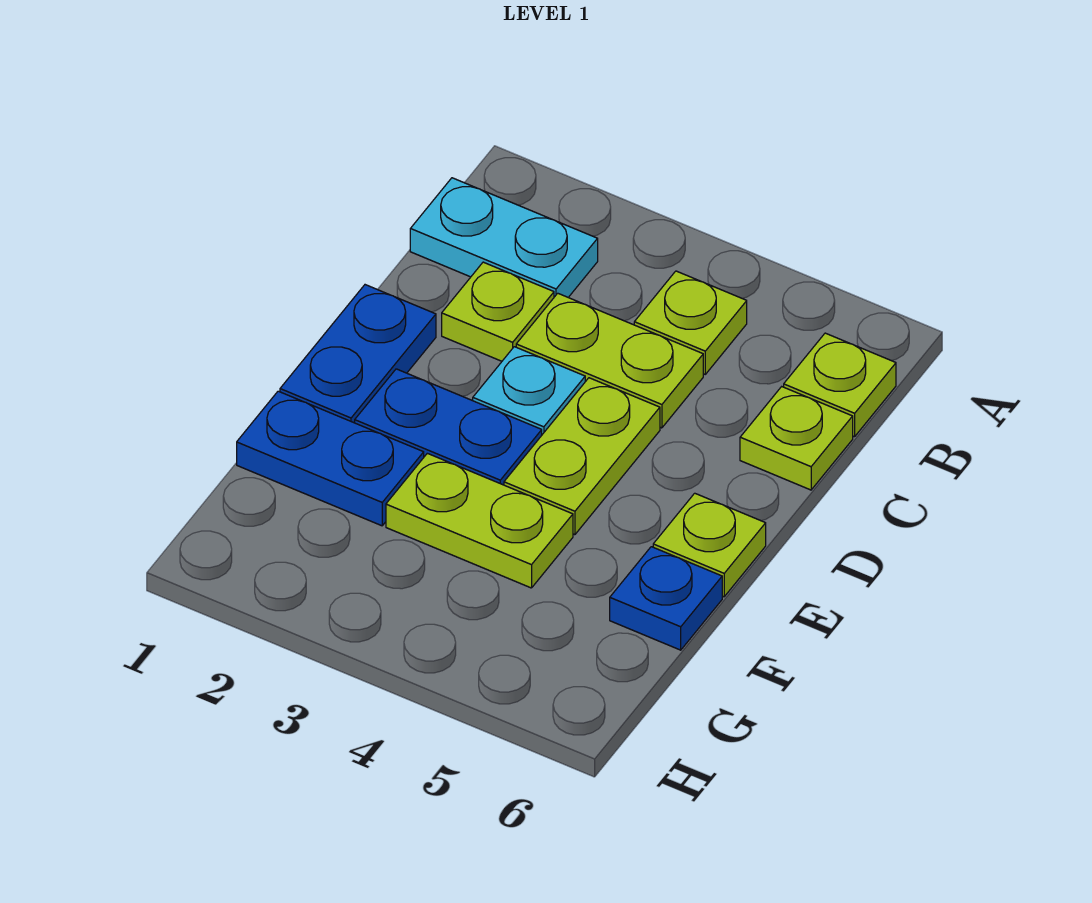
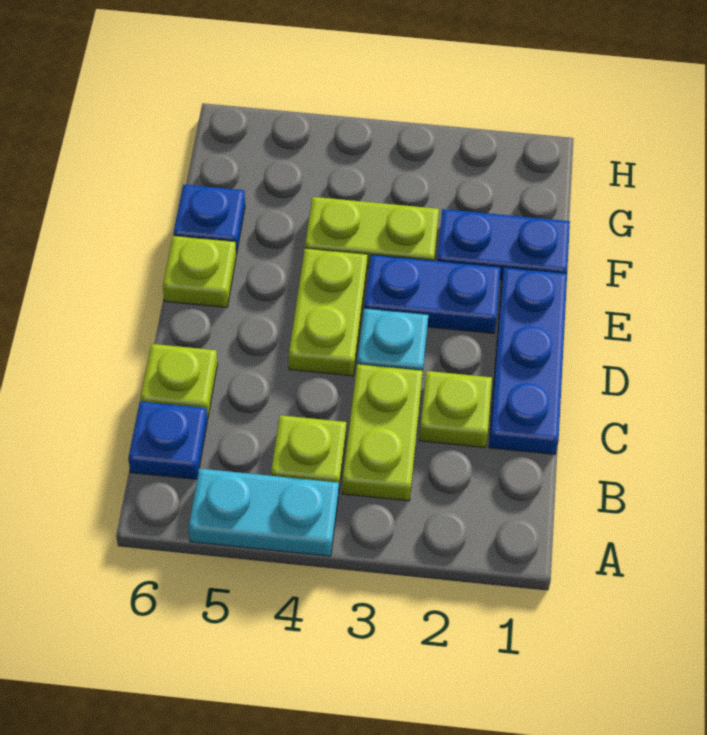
cyan plate B1:B2 level 1 -> cyan plate A4:A5 level 1
lime plate B6 level 1 -> blue plate B6 level 1
lime plate C3:C4 level 1 -> lime plate B3:C3 level 1
blue plate D1:E1 level 1 -> blue plate C1:E1 level 1

